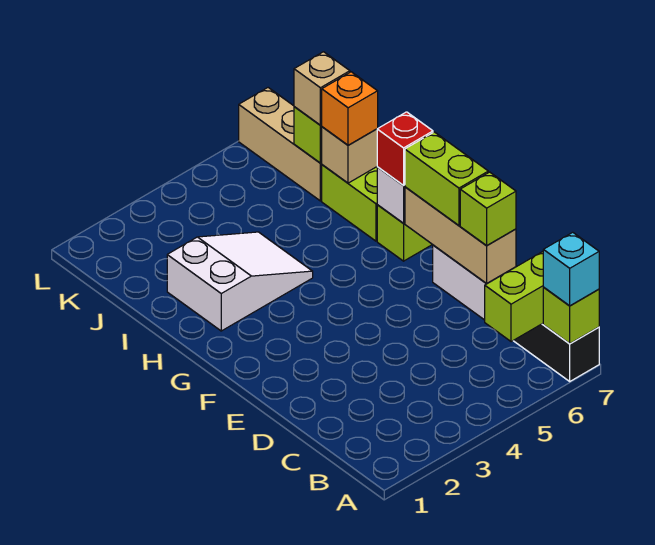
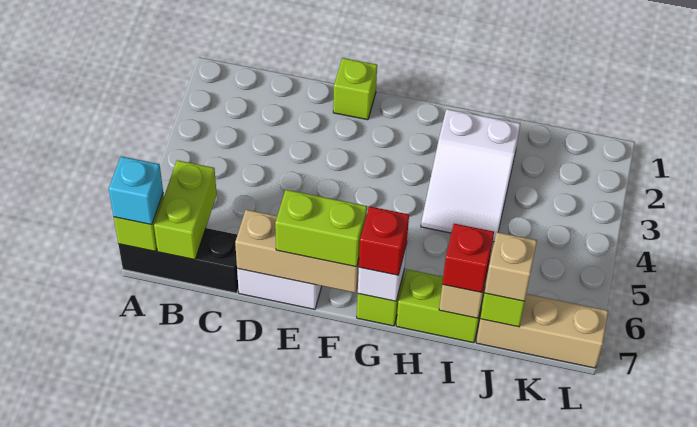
lime brick D7 level 3 -> lime brick E1 level 1
orange brick I7 level 3 -> red brick I7 level 3

